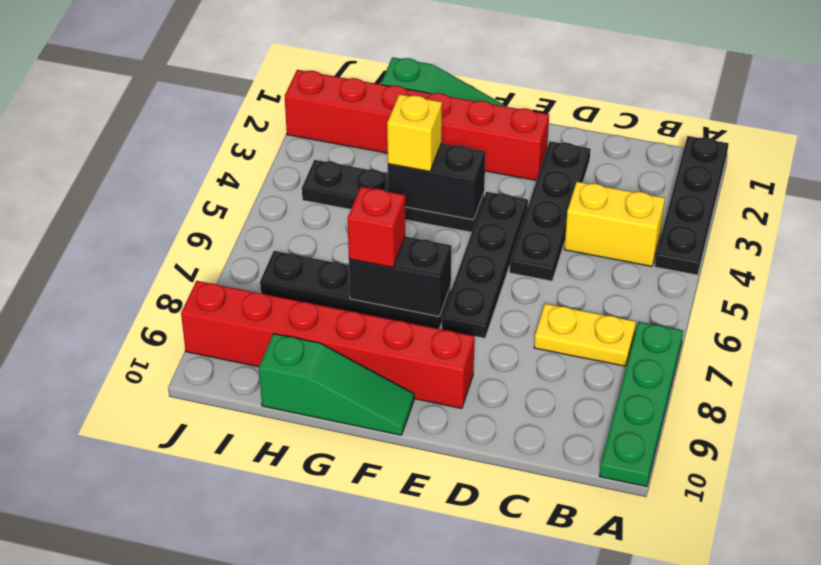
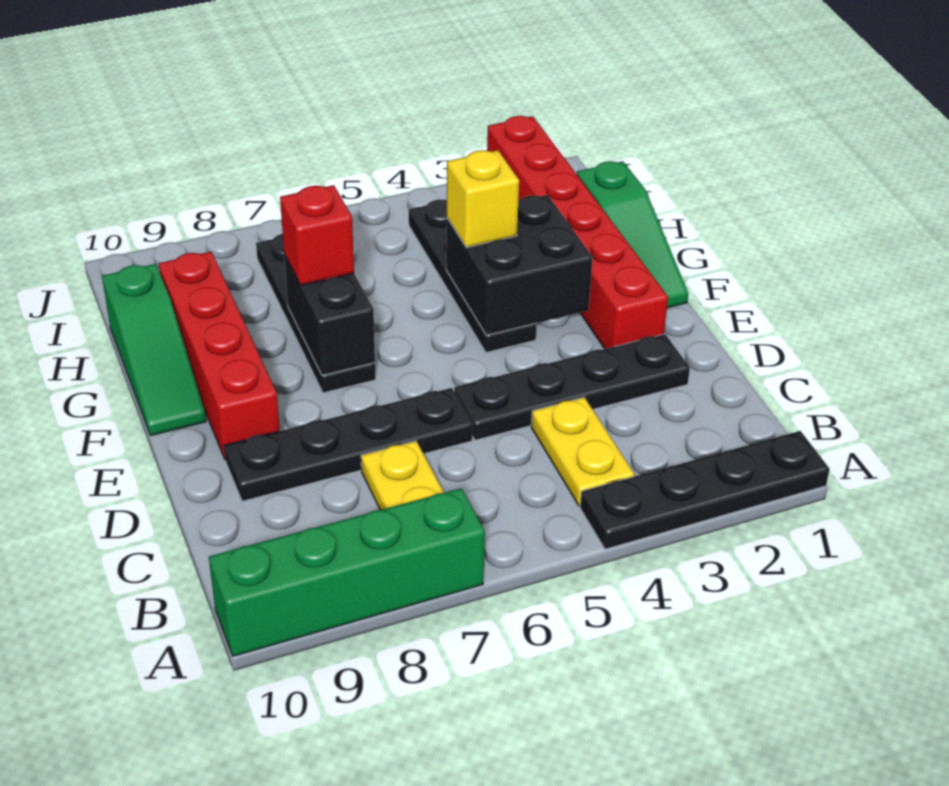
green plate A7:A10 level 1 -> green brick A7:A10 level 1
yellow brick B4:C4 level 1 -> yellow plate B4:C4 level 1
black plate E4:E7 level 1 -> black plate D6:D9 level 1
red brick E9:J9 level 1 -> red brick E9:H9 level 1
black brick F4:G4 level 2 -> black brick F3:G4 level 2

